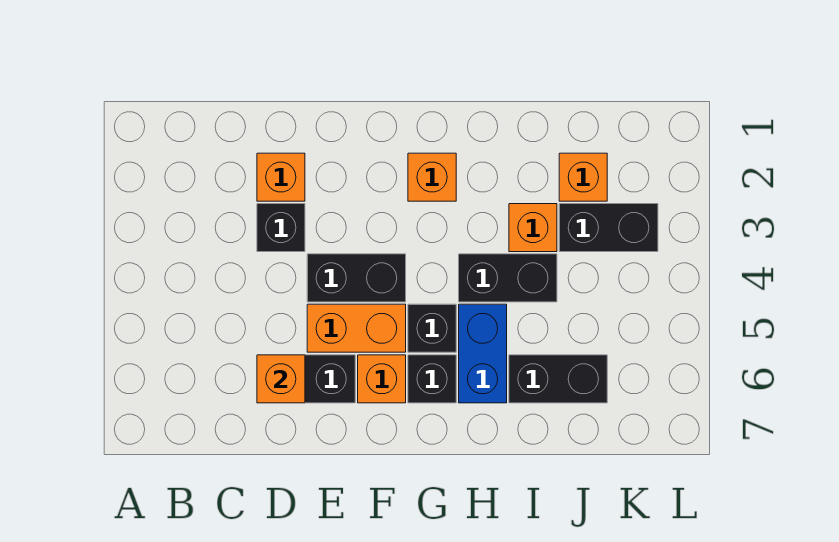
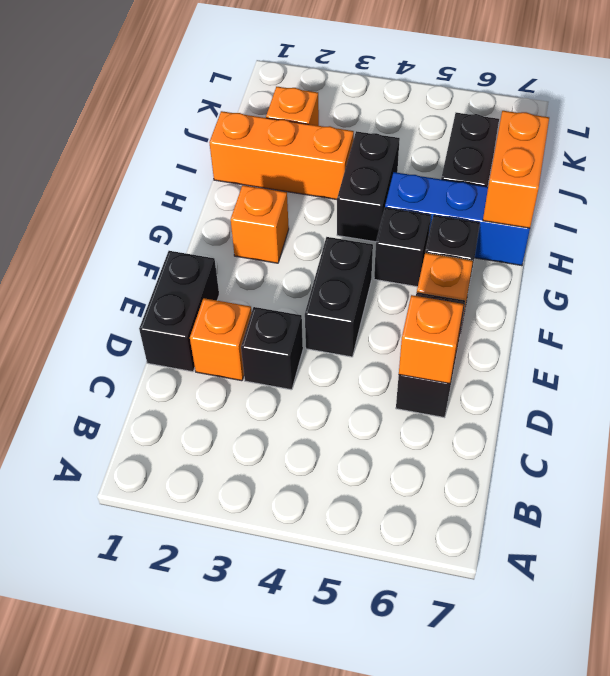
orange brick E5:F5 level 1 -> orange brick H7:I7 level 2
blue brick H5:H6 level 1 -> blue brick H5:H7 level 1
orange brick I3 level 1 -> orange brick I1:I3 level 1
black brick J3:K3 level 1 -> black brick D1:E1 level 1

